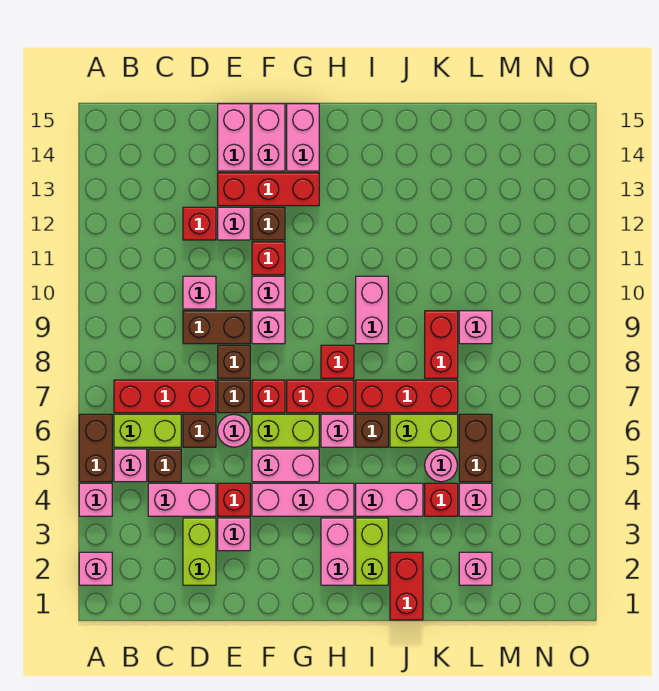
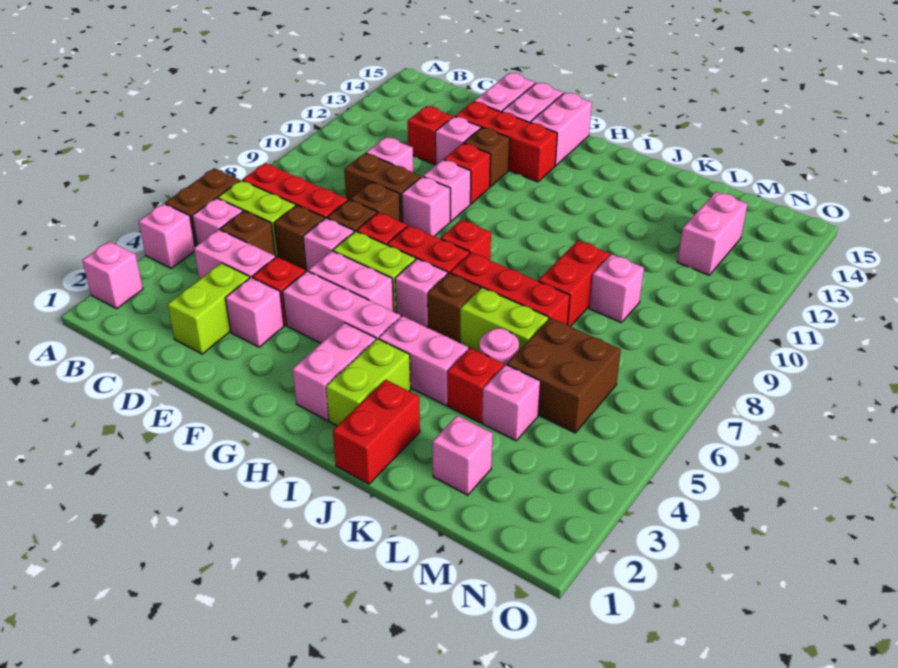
pink round brick E6 level 1 -> pink brick E6 level 1
pink brick I9:I10 level 1 -> pink brick M12:M13 level 1
brown brick L5:L6 level 1 -> brown brick L5:M6 level 1

